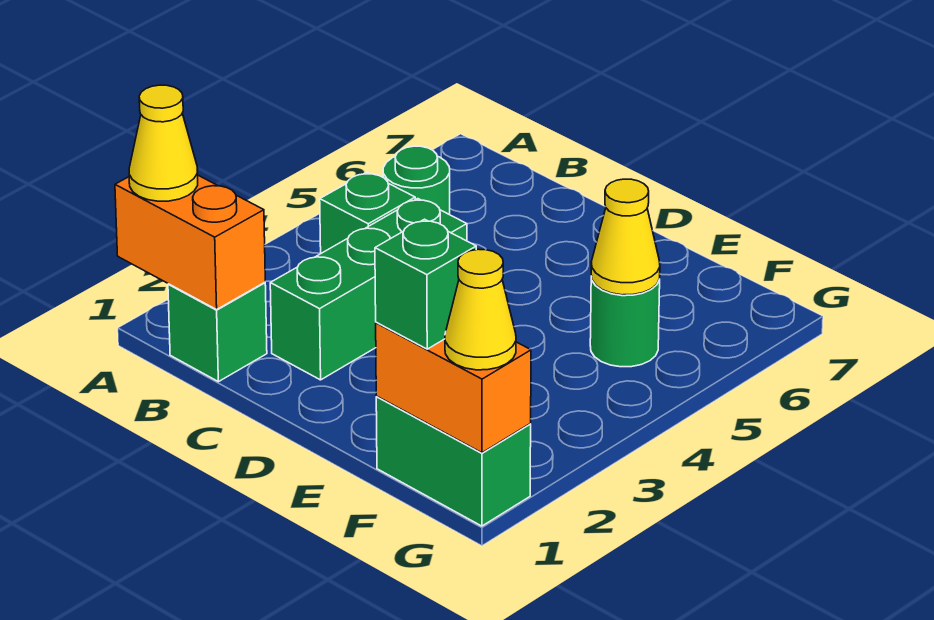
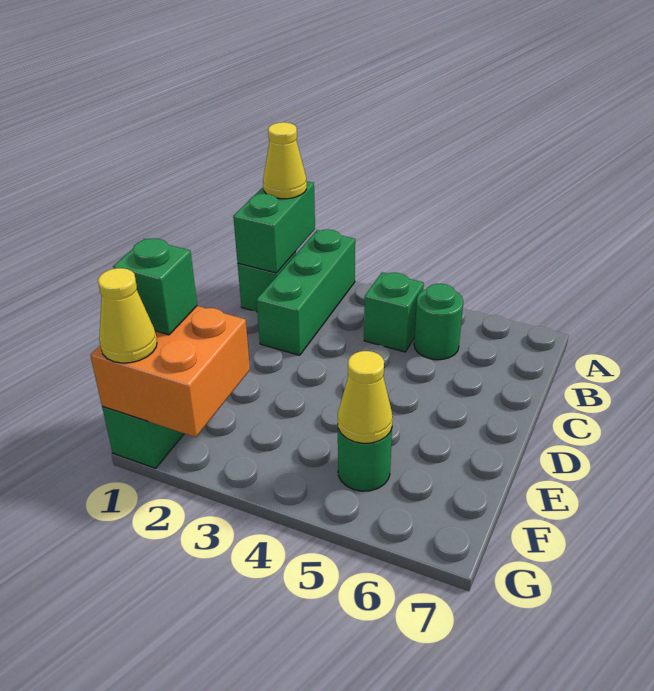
orange brick A1:B1 level 2 -> green brick A1:B1 level 2
green brick C2:C4 level 1 -> green brick A2:C2 level 1
orange brick F1:G1 level 2 -> orange brick F1:G2 level 2

